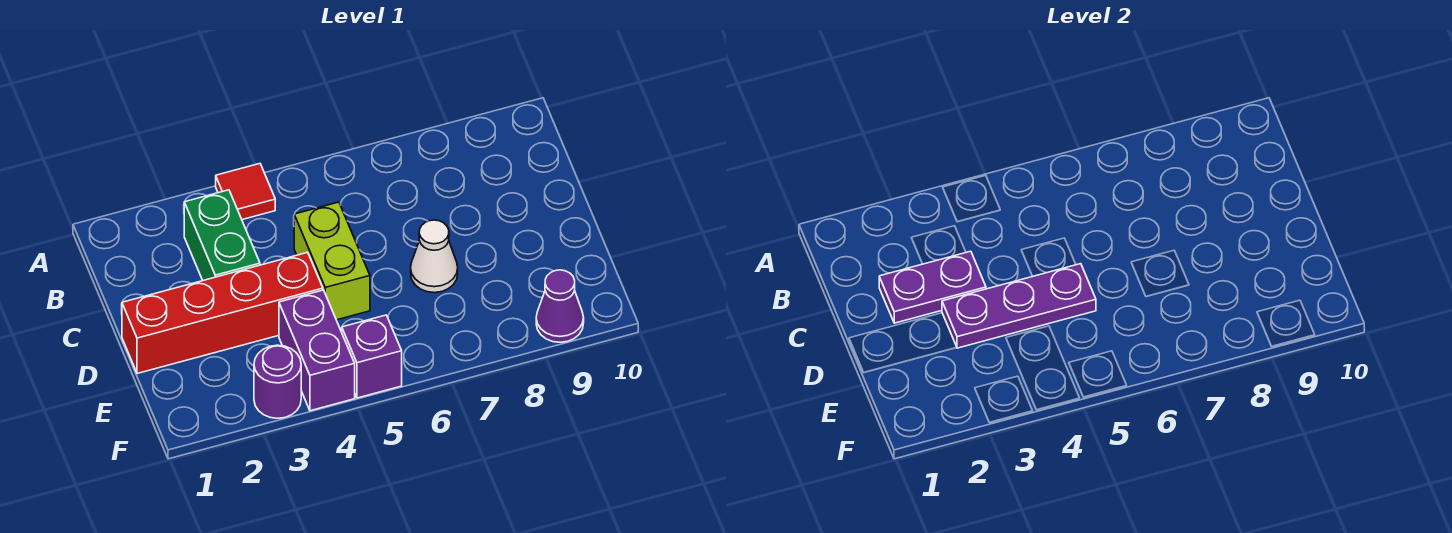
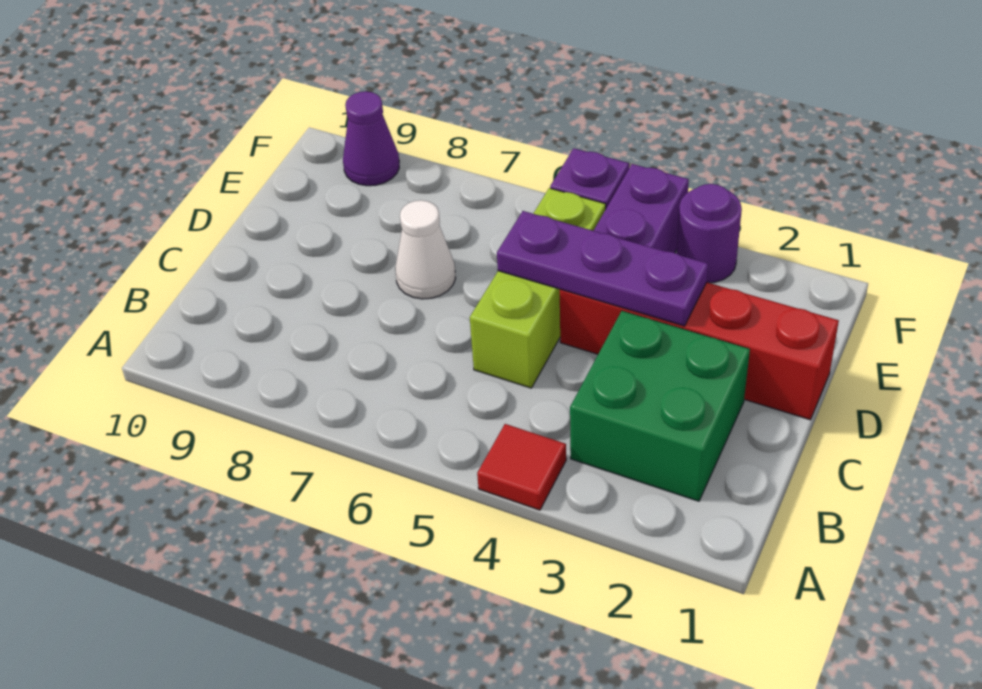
green brick B3:C3 level 1 -> green brick B2:C3 level 1
purple plate C2:C3 level 2 -> none
lime brick C5:D5 level 1 -> lime brick C5:E5 level 1

